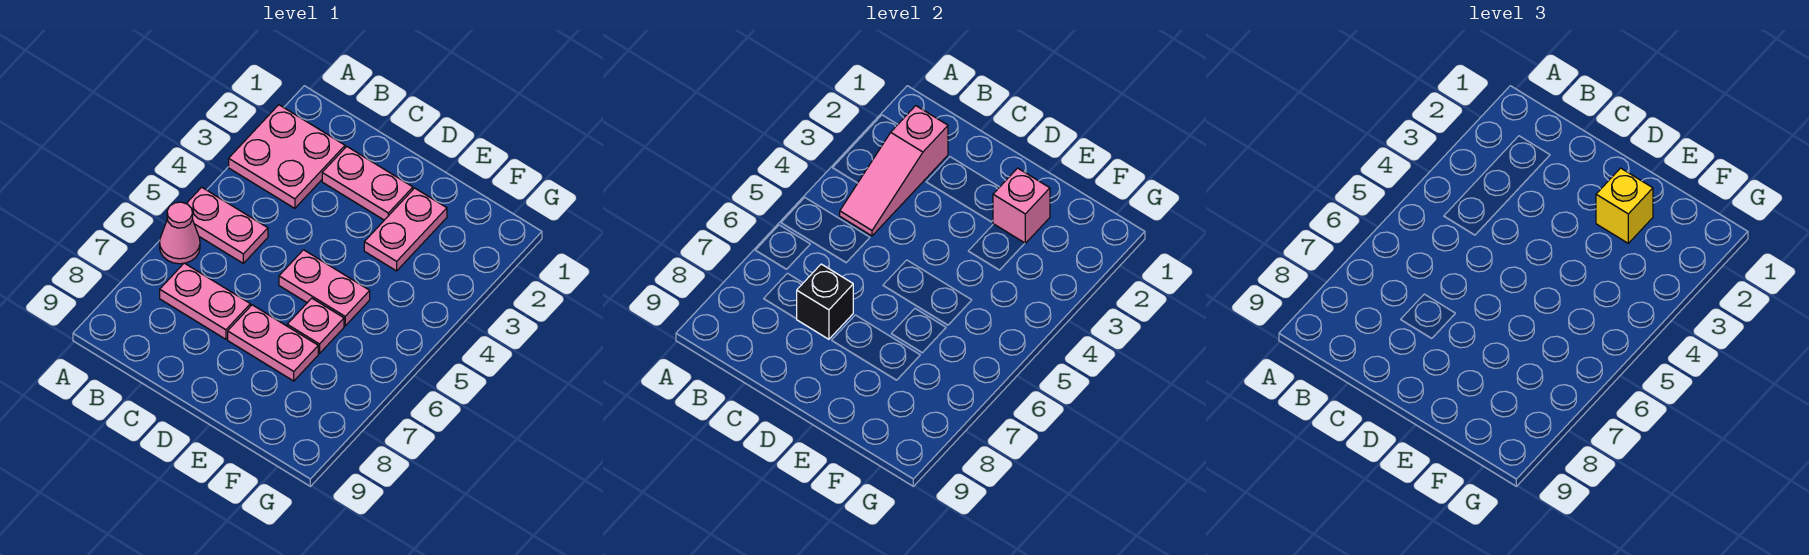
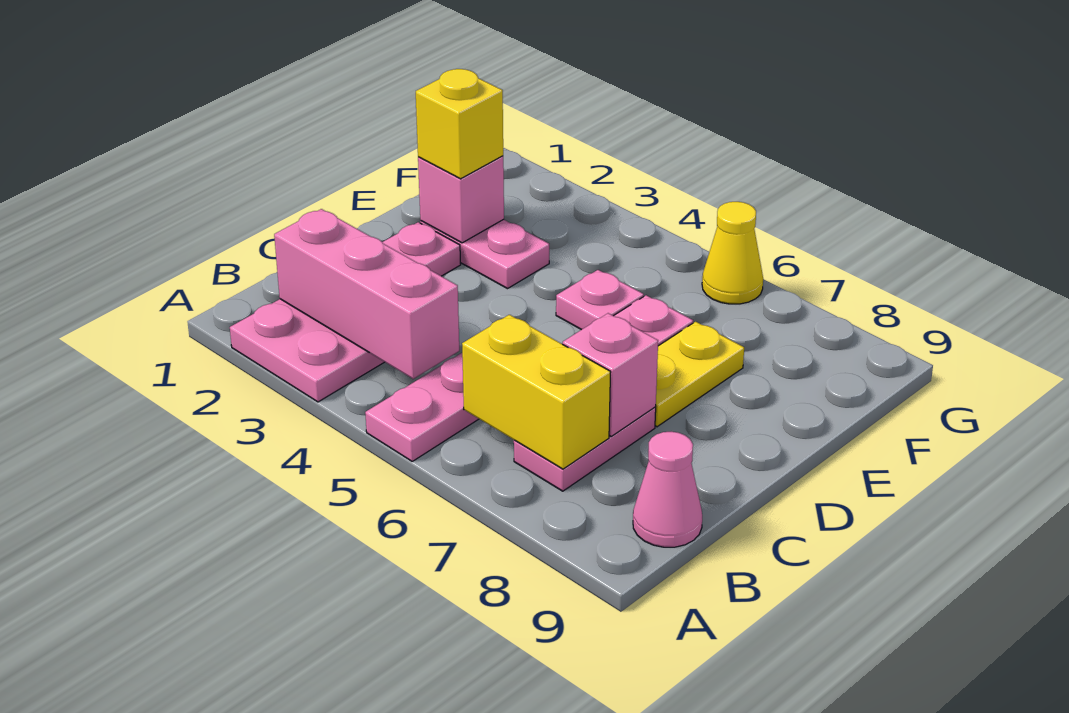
pink cone A6 level 1 -> pink cone B9 level 1
pink slope B2:B4 level 2 top 2 -> pink brick B2:B4 level 2
none -> yellow brick B6:B7 level 2
black brick C7 level 2 -> pink brick C7 level 2
pink plate D5:E5 level 1 -> pink plate E5 level 1
pink plate D7:E7 level 1 -> yellow plate D7:E7 level 1
none -> yellow cone G6 level 1

